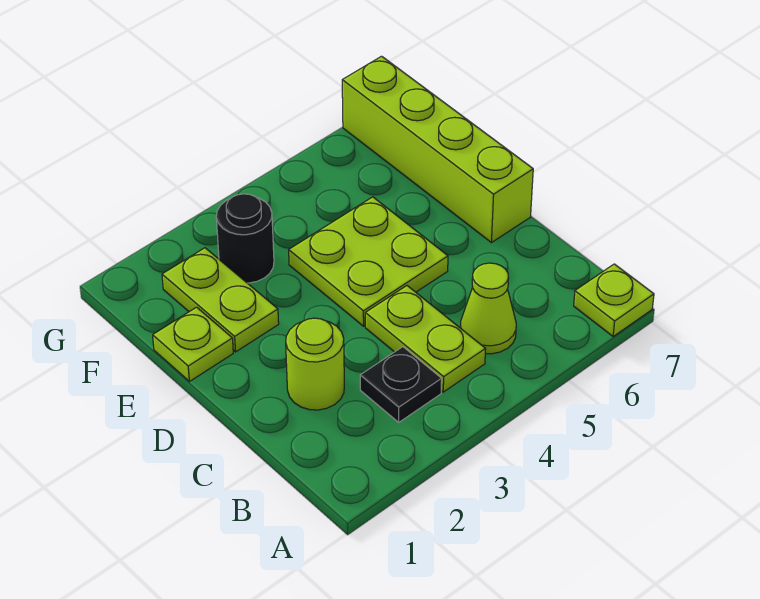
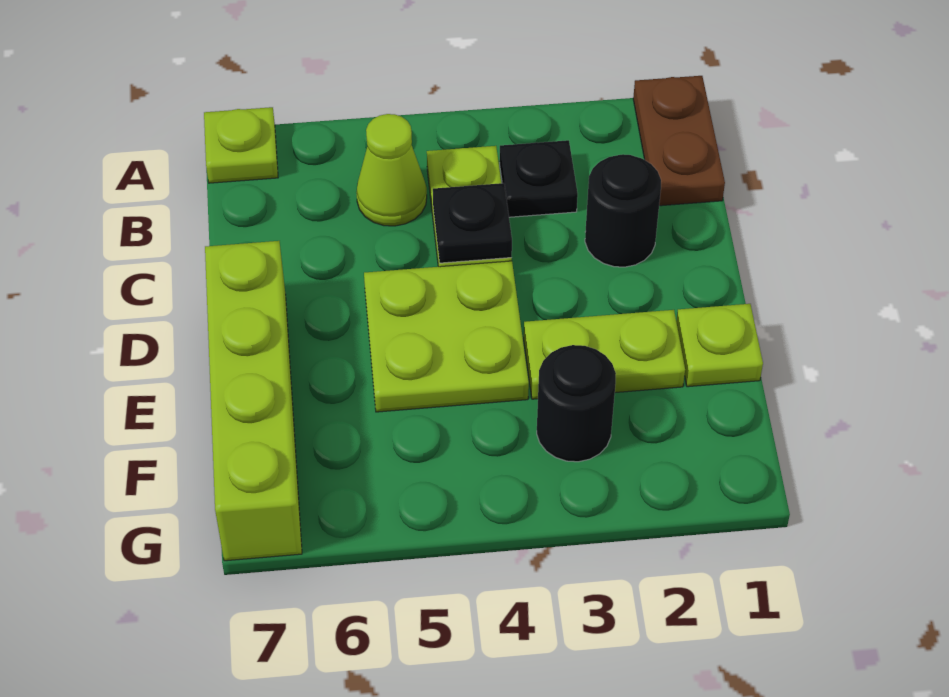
none -> brown plate A1:B1 level 1
lime round brick C2 level 1 -> black round brick C2 level 1
none -> black plate C4 level 2
lime plate E2:F2 level 1 -> lime plate E2:E3 level 1

